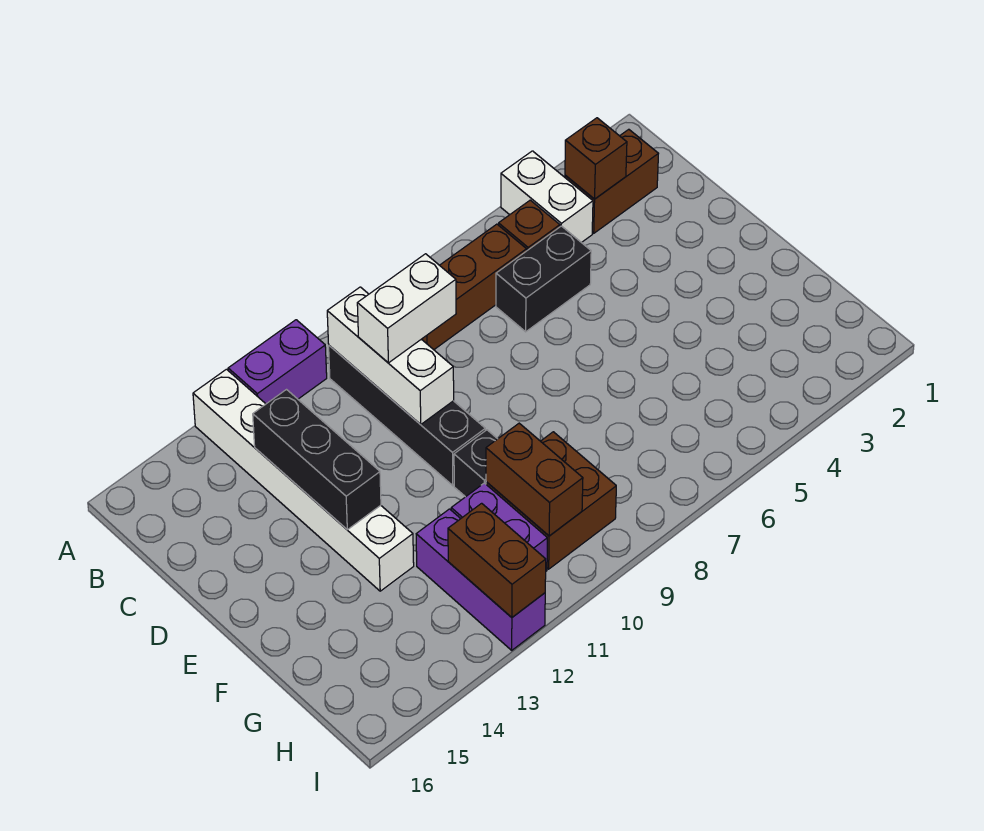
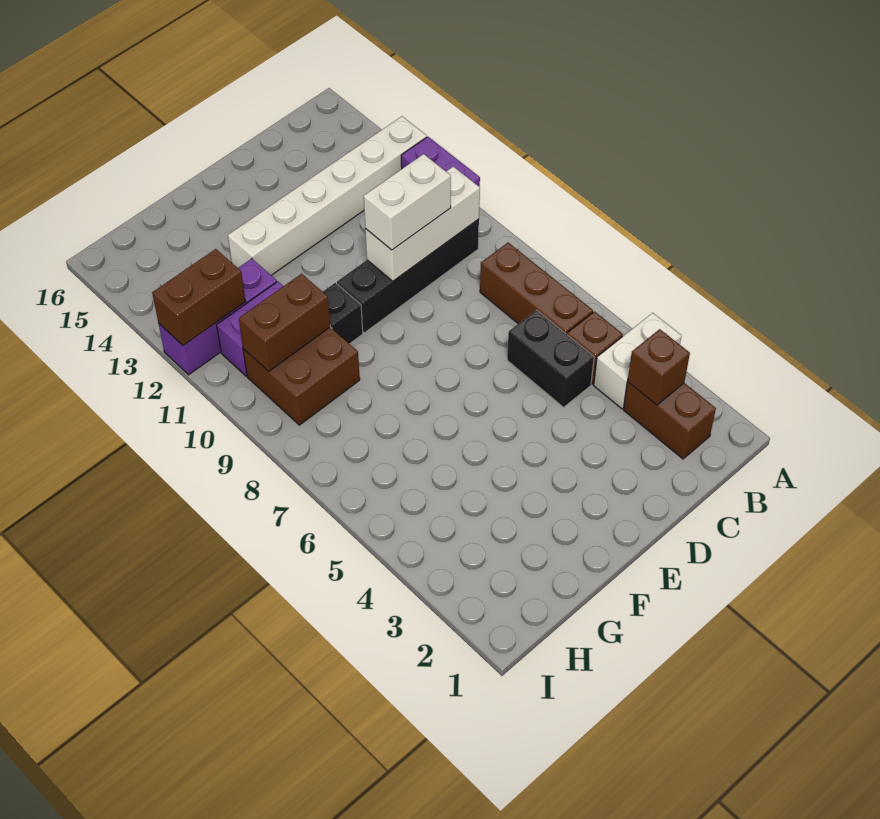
white brick C9:C10 level 3 -> white brick C10:D10 level 3
black brick C13:E13 level 2 -> none

